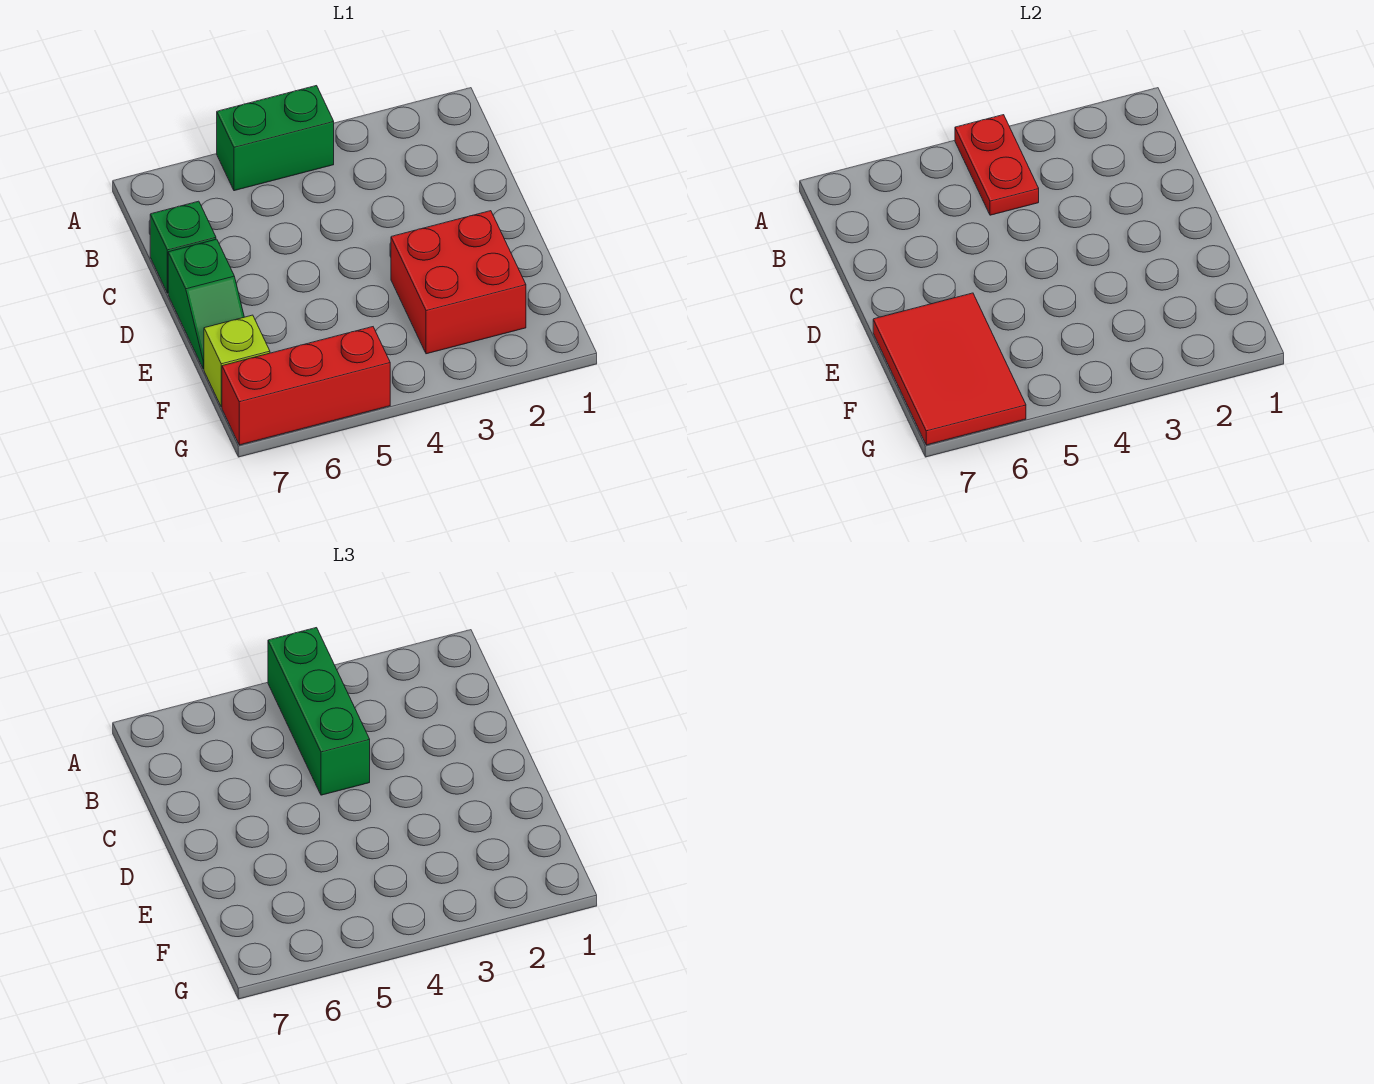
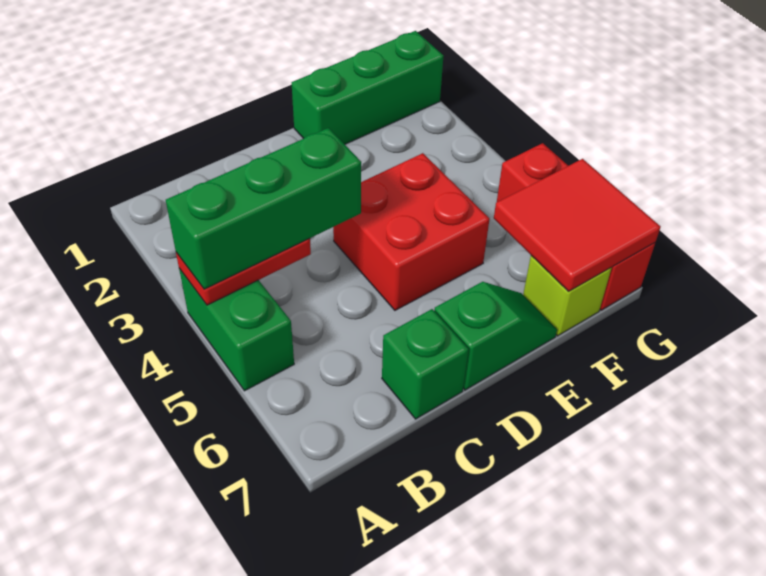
none -> green brick E1:G1 level 1
red brick E2:F3 level 1 -> red brick D4:E5 level 1
red tile E6:G7 level 2 -> red tile F6:G7 level 2

